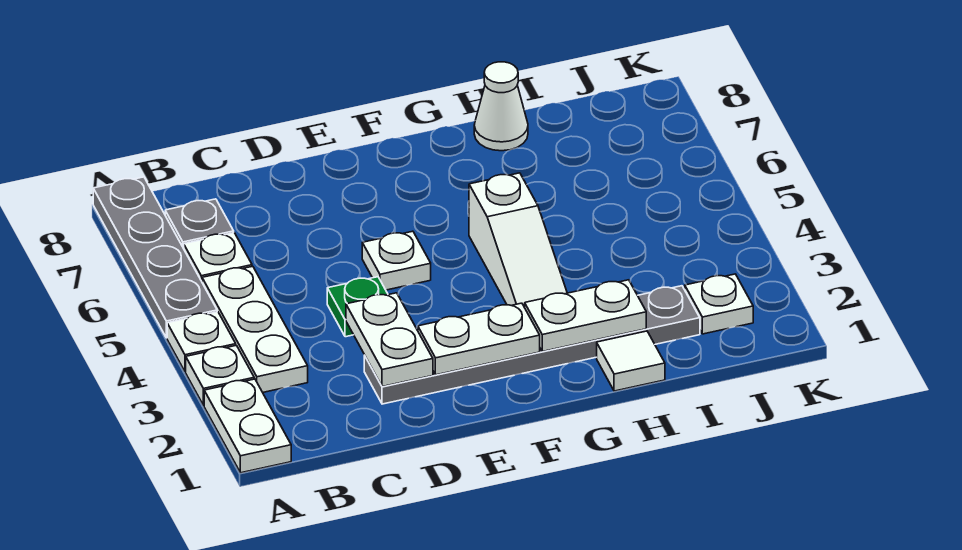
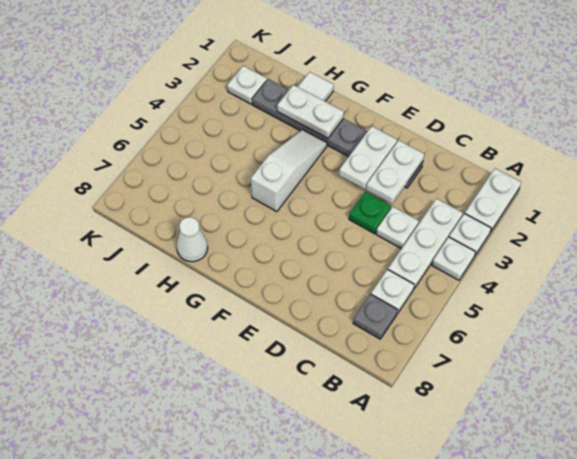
grey plate A5:A8 level 1 -> none
white plate E2:F2 level 2 -> white plate E2:E3 level 2
white plate E5 level 1 -> white plate C4 level 1

